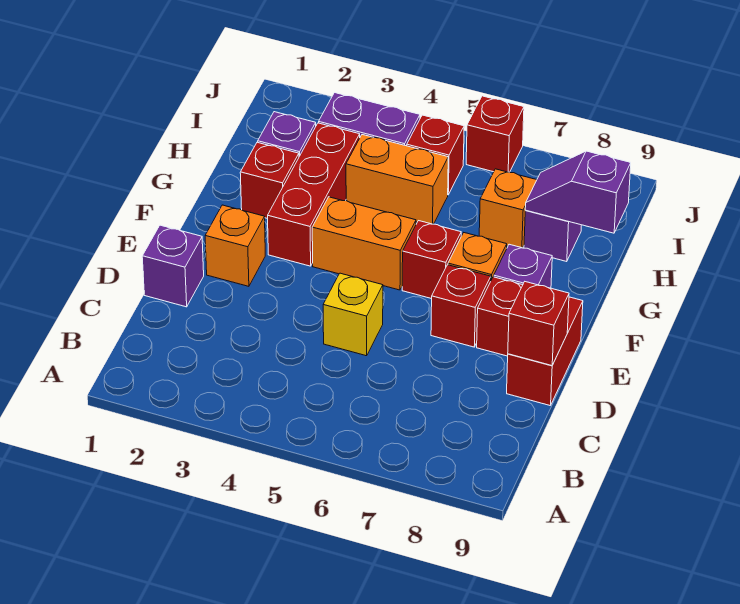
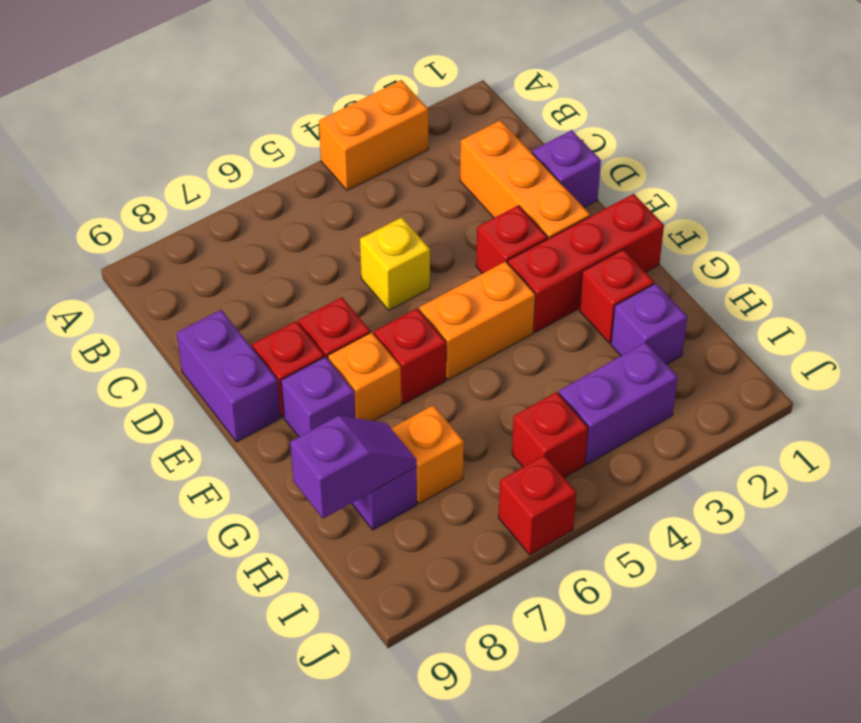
red brick D9:E9 level 1 -> purple brick D9:E9 level 1
red brick D9 level 2 -> red brick E3 level 1
orange brick E2 level 1 -> orange brick C2:E2 level 1
red brick F3:H3 level 1 -> red brick F1:F3 level 1
orange brick H4:H5 level 1 -> orange brick A3:A4 level 1

